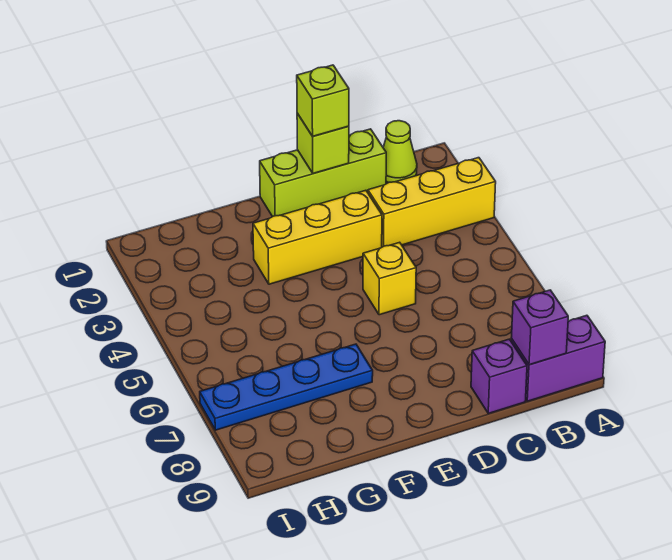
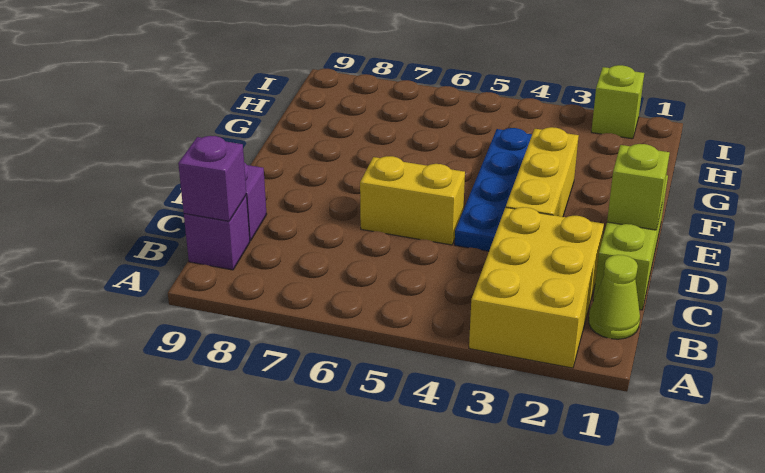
yellow brick A3:C3 level 1 -> yellow brick A2:C3 level 1
purple brick A9:B9 level 1 -> purple brick B9 level 1
lime brick D1 level 3 -> lime brick I2 level 1
yellow brick D5 level 1 -> yellow brick D5:D6 level 1
blue plate F7:I7 level 1 -> blue plate D4:G4 level 1

